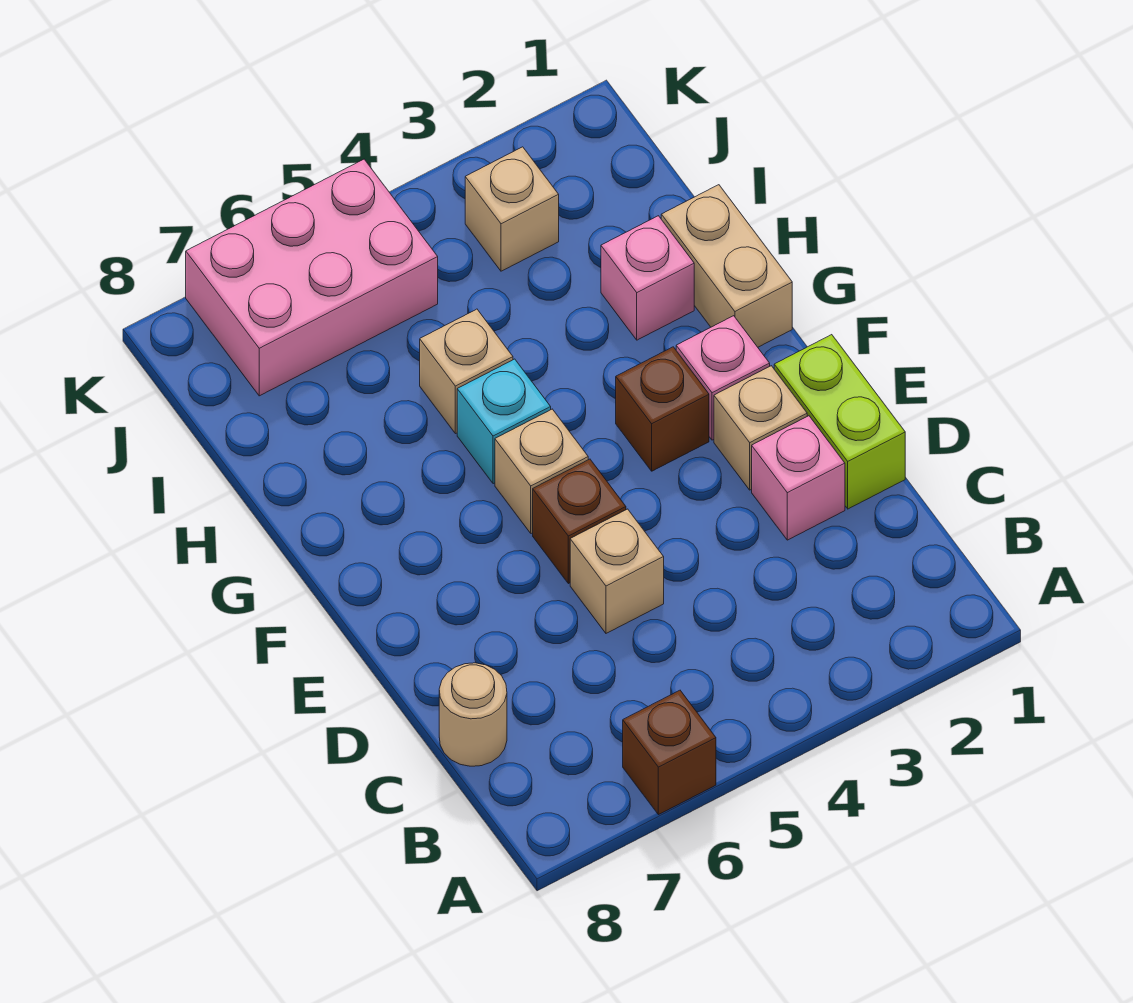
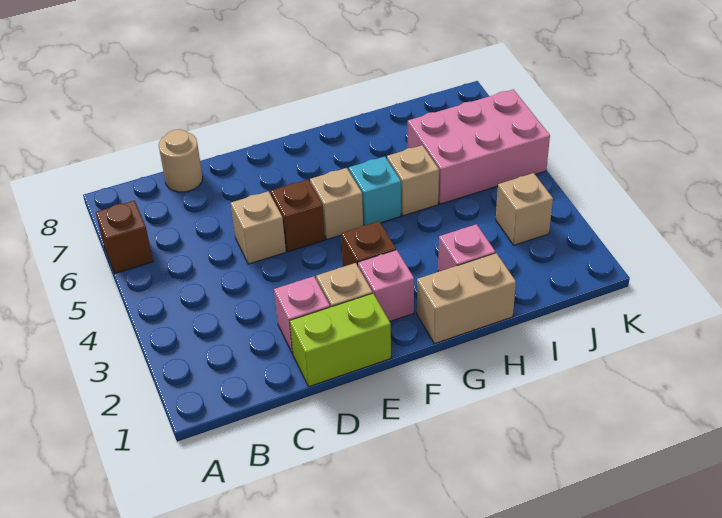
pink brick J5:K7 level 1 -> pink brick I5:K6 level 1

